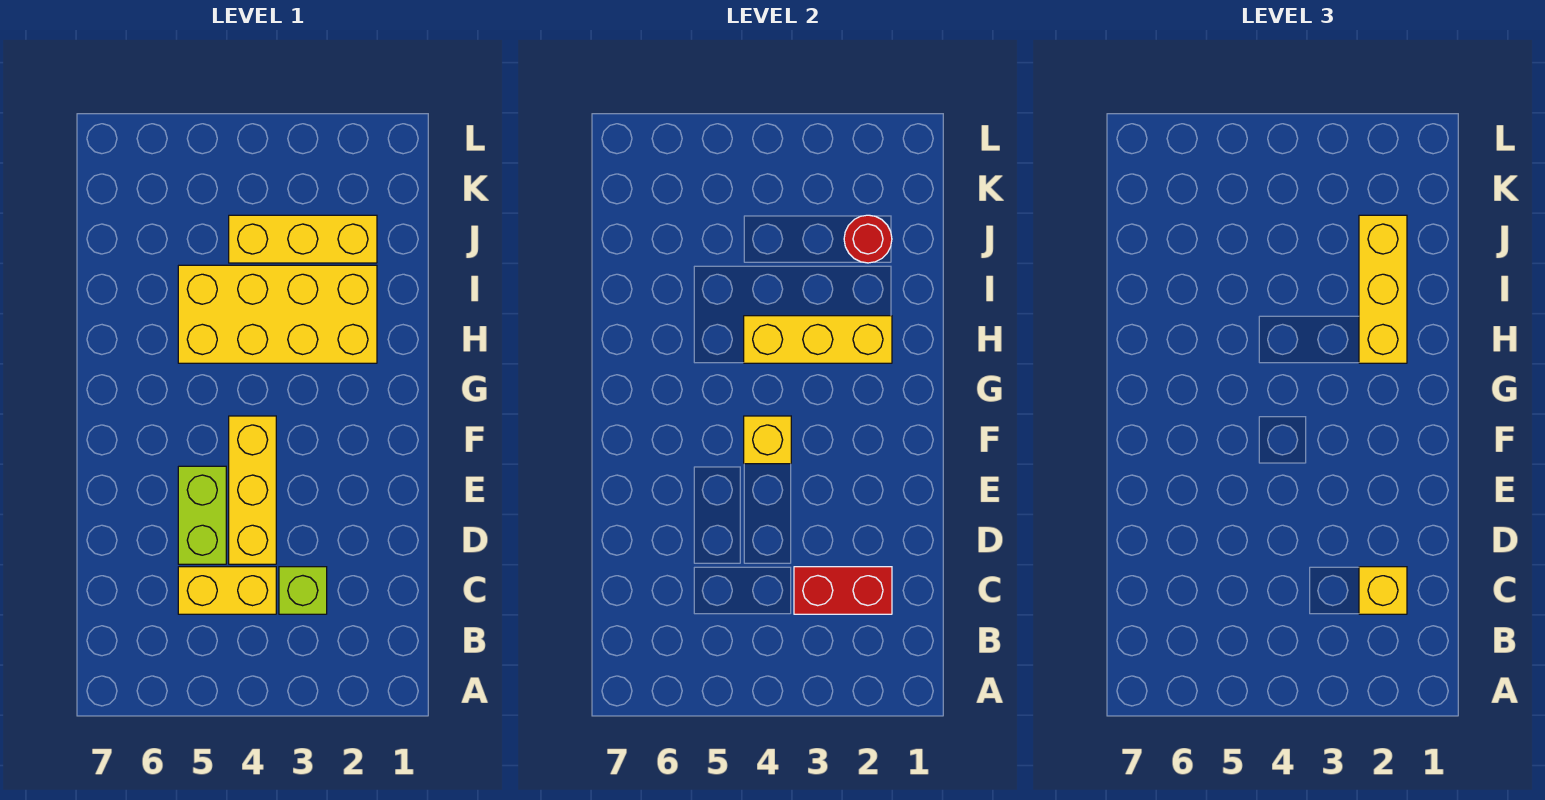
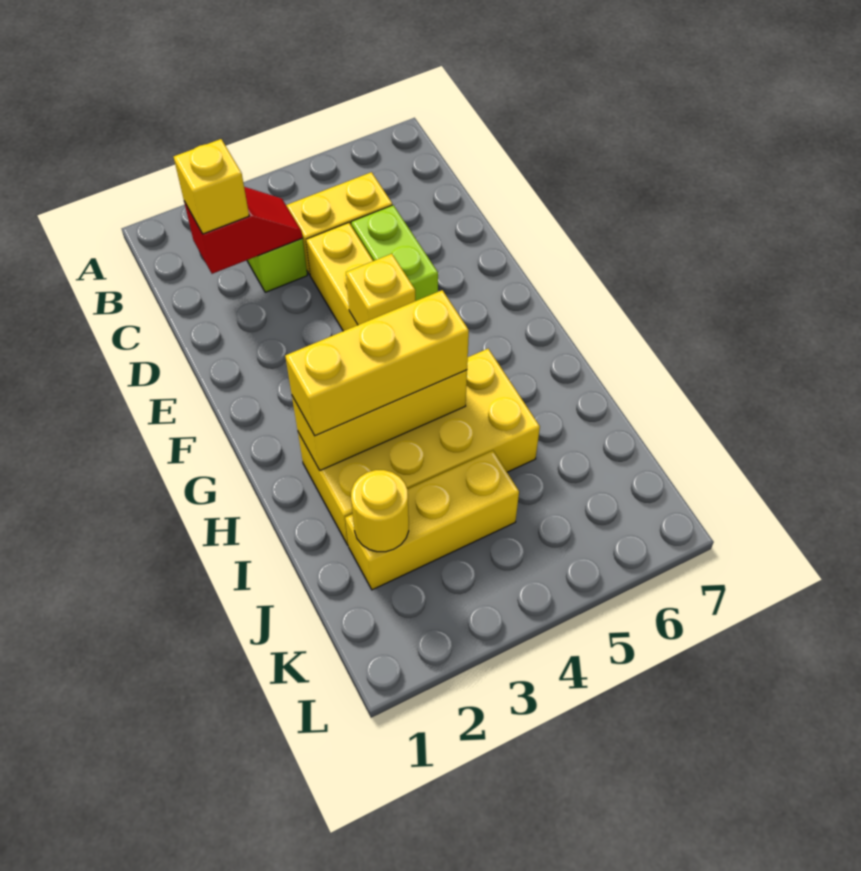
red brick C2:C3 level 2 -> red slope C2:C3 level 2 top 2
yellow brick H2:J2 level 3 -> yellow brick H2:H4 level 3
red round brick J2 level 2 -> yellow round brick J2 level 2

